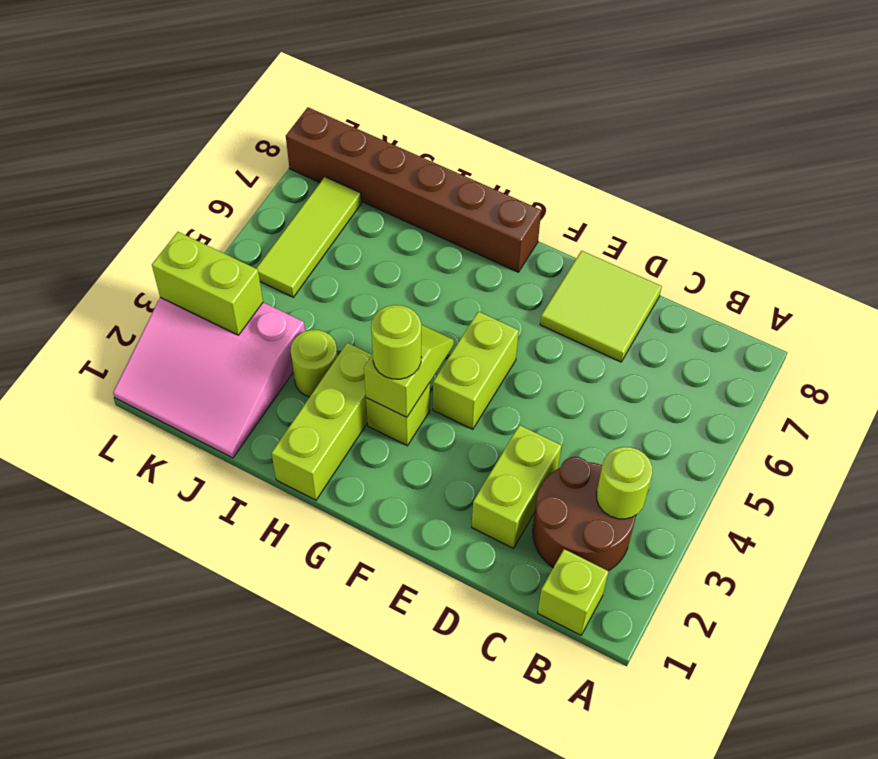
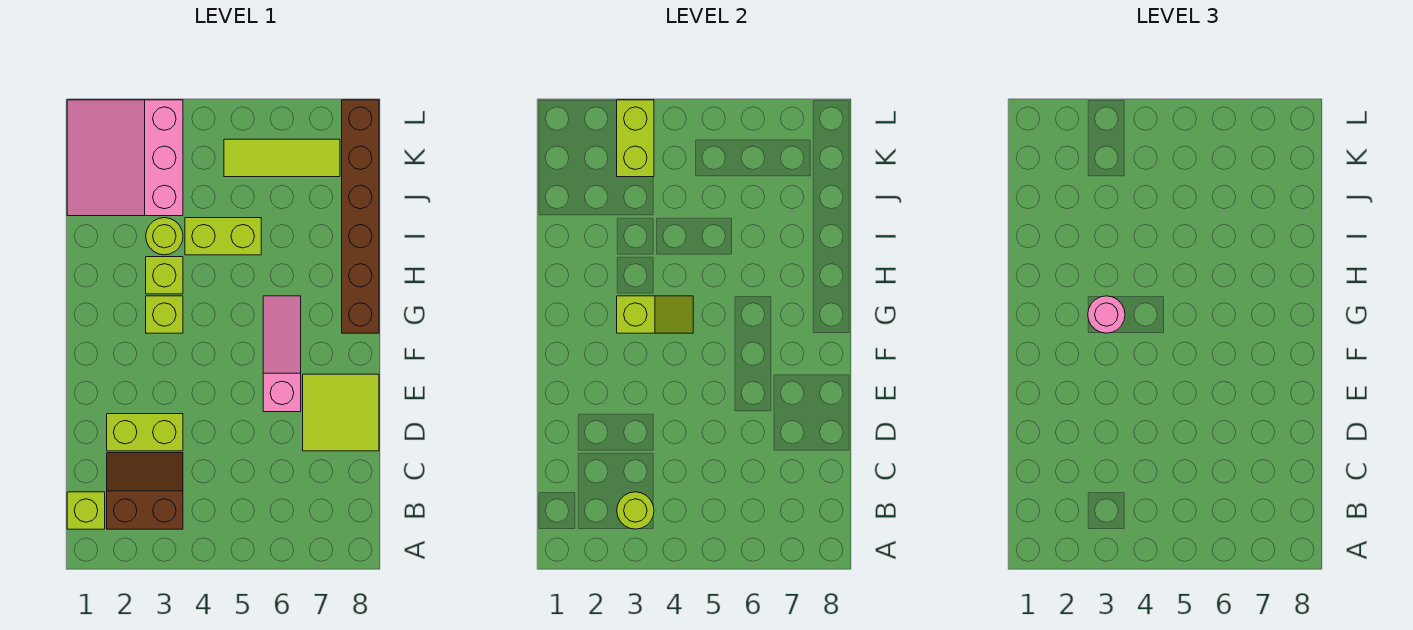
brown round brick B2:C3 level 1 -> brown slope B2:C3 level 1 top B
none -> pink slope E6:G6 level 1 top E
lime brick F4:F5 level 1 -> lime brick I4:I5 level 1
lime round brick G3 level 3 -> pink round brick G3 level 3
lime brick H1:H3 level 1 -> lime brick H3 level 1

